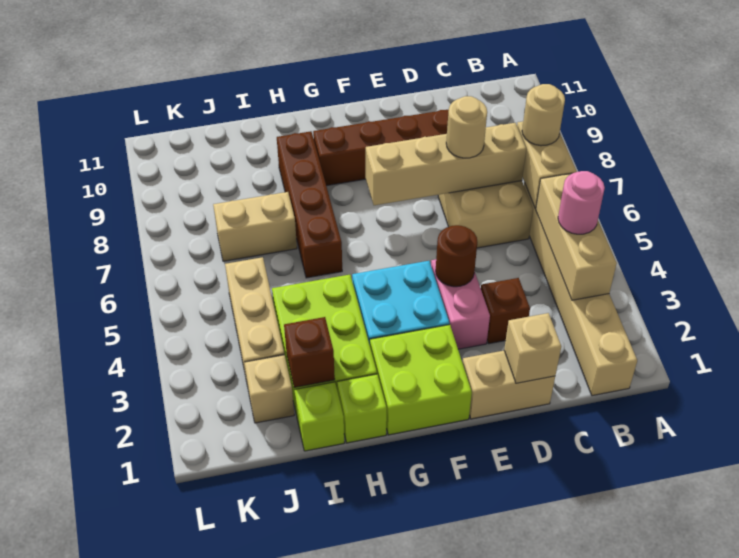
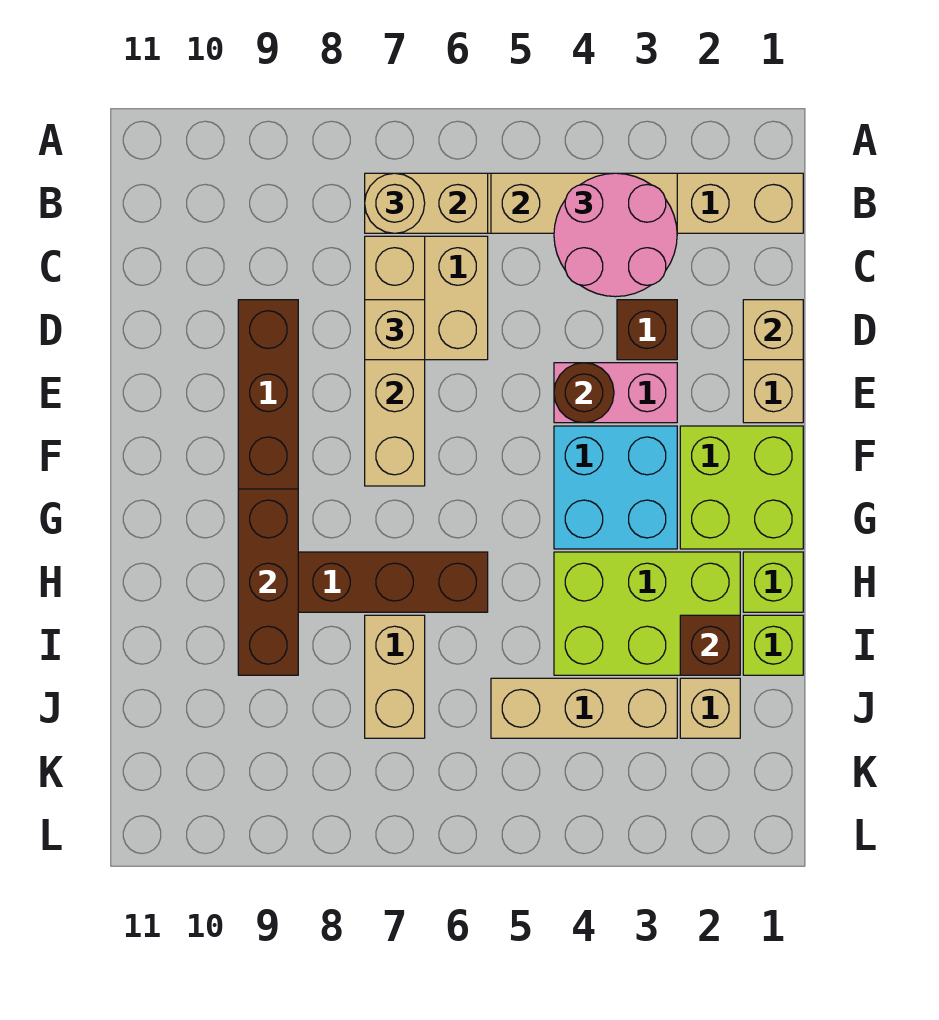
pink round brick B4 level 3 -> pink round brick B3:C4 level 3
tan round brick D7 level 3 -> tan brick D7 level 3
none -> brown brick G9:I9 level 2

